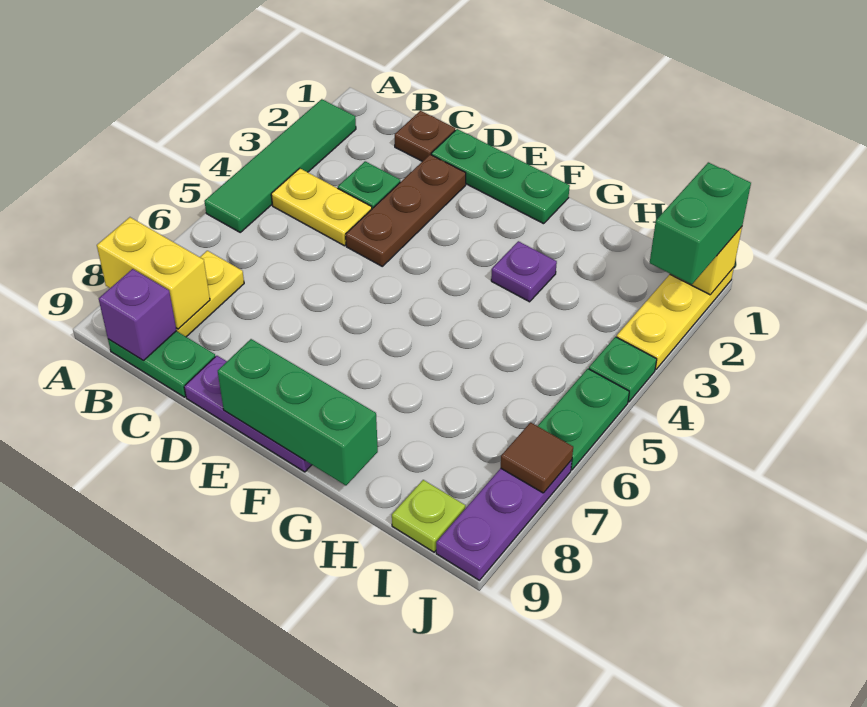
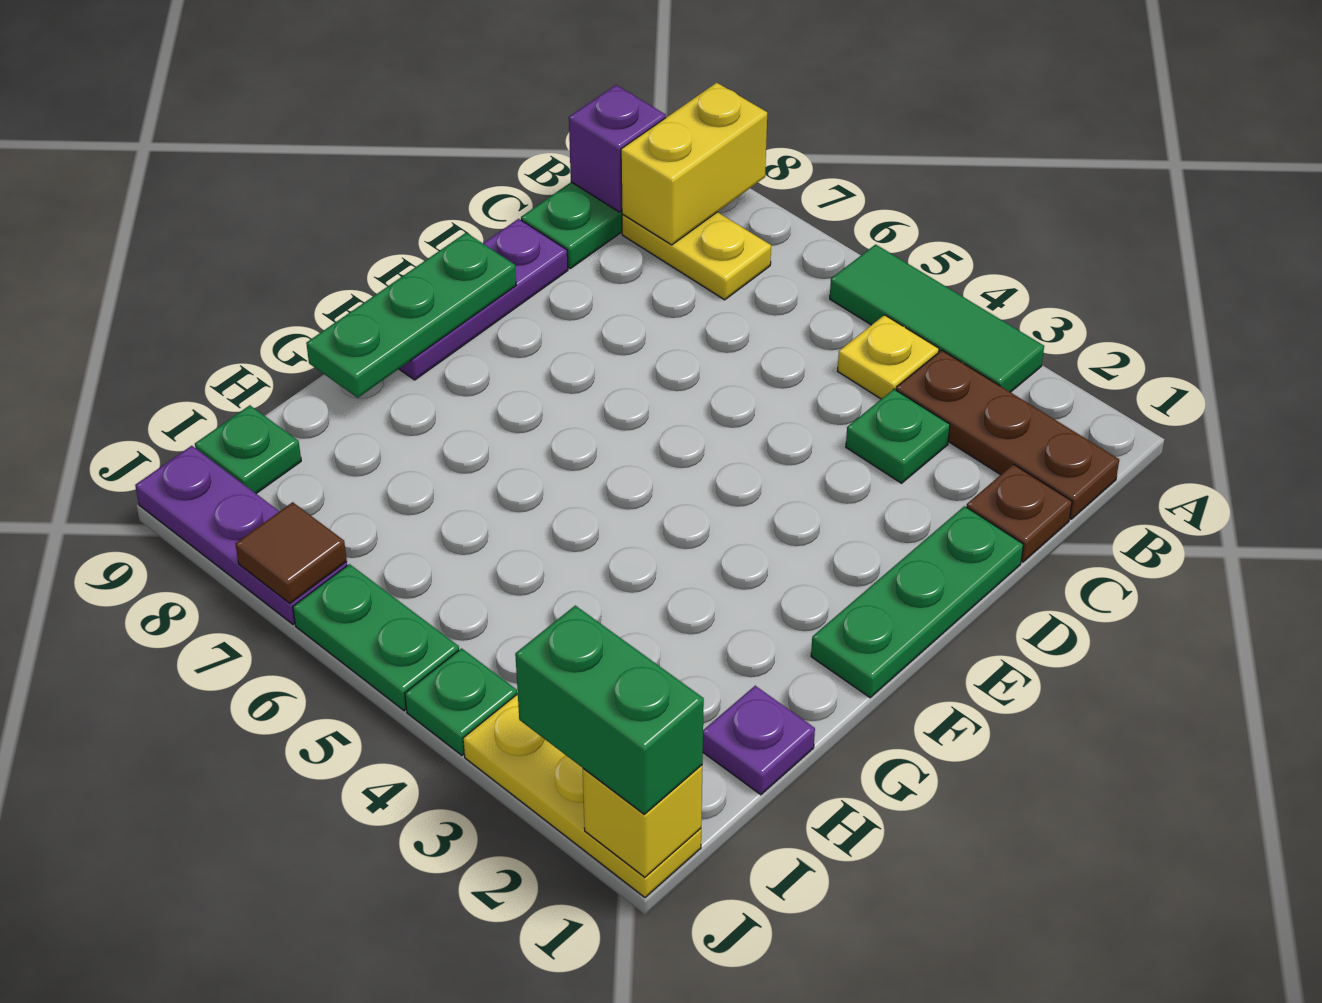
green tile A2:A5 level 1 -> green tile A3:A5 level 1
yellow plate B4:C4 level 1 -> yellow plate B4 level 1
brown plate D2:D4 level 1 -> brown plate B1:B3 level 1
green brick E9:G9 level 2 -> green plate E9:G9 level 2
purple plate G3 level 1 -> purple plate H1 level 1
lime plate I9 level 1 -> green plate I9 level 1

